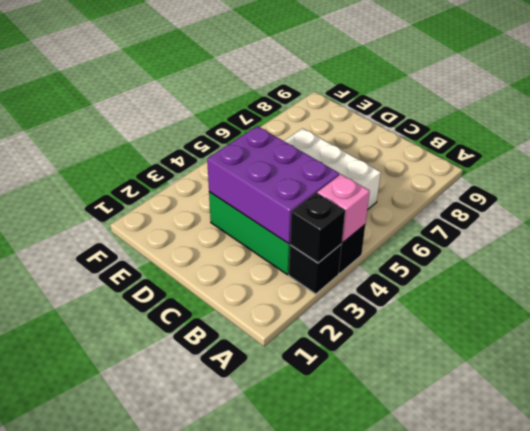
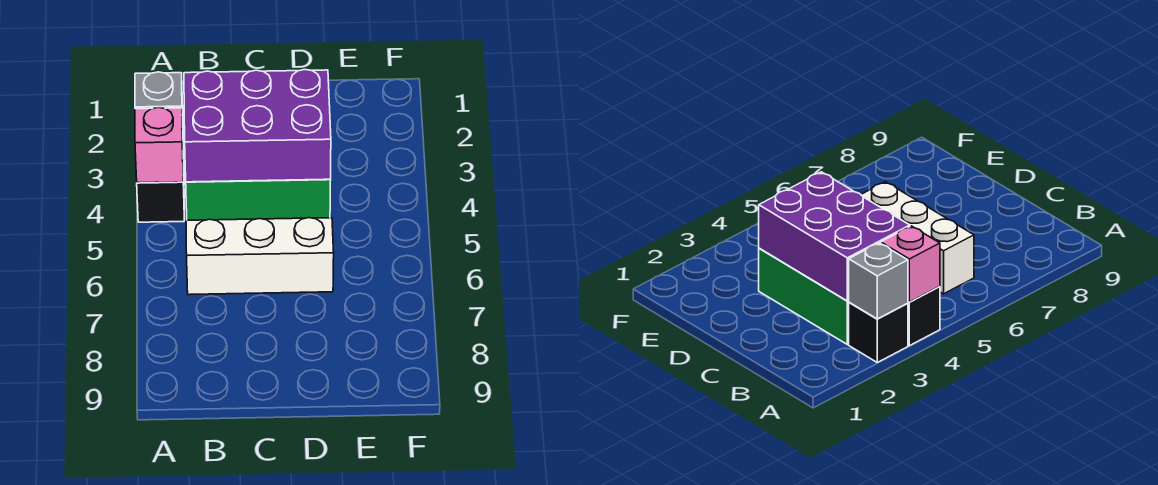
black brick A3 level 2 -> grey brick A3 level 2

